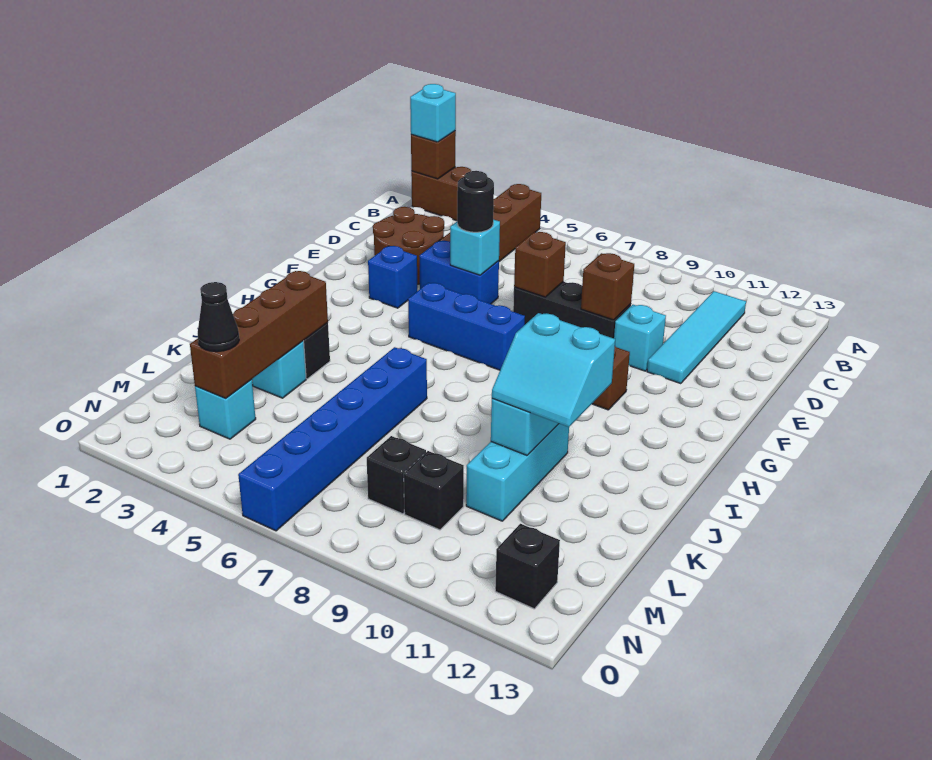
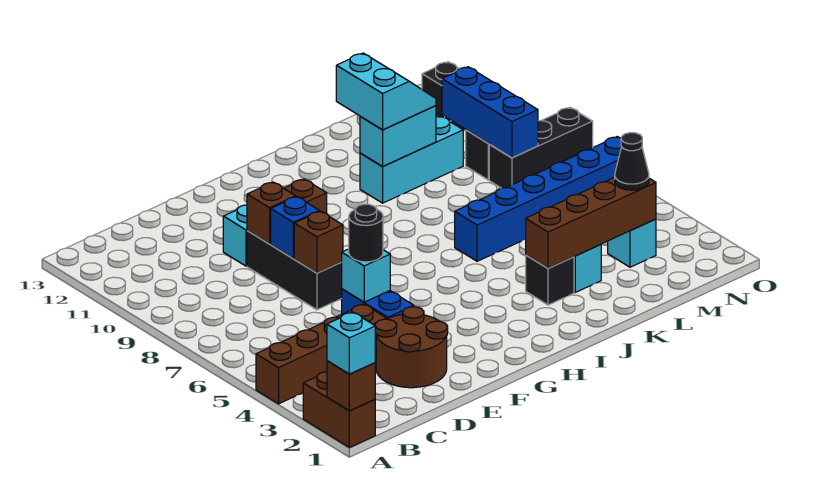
cyan tile B11:E11 level 1 -> none
blue brick F3 level 1 -> blue brick E8 level 2
blue brick G5:G7 level 1 -> blue brick M8:M10 level 2
black brick M8 level 1 -> black brick M8:O8 level 1

